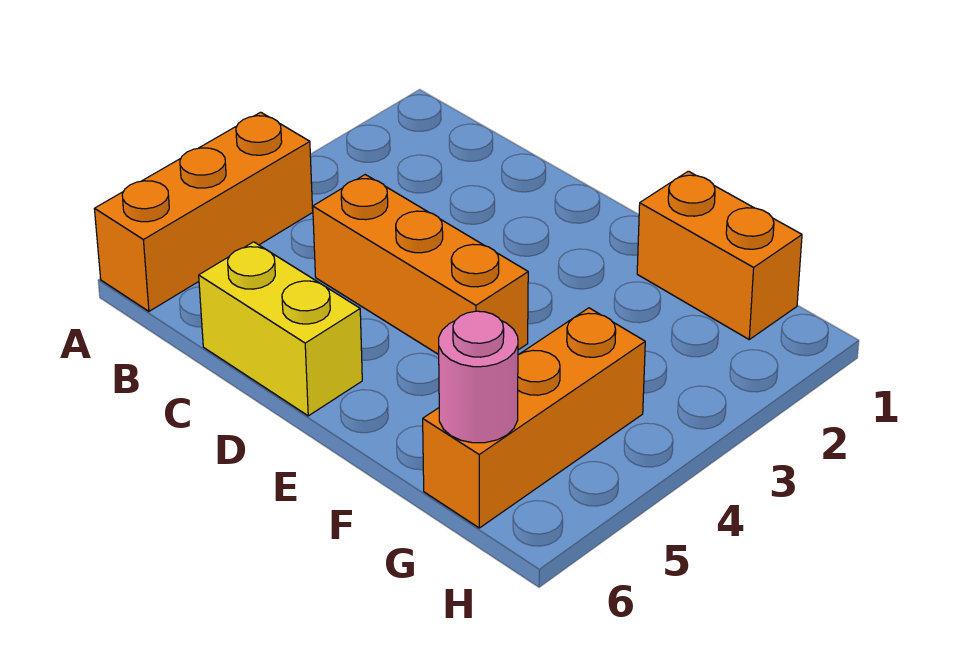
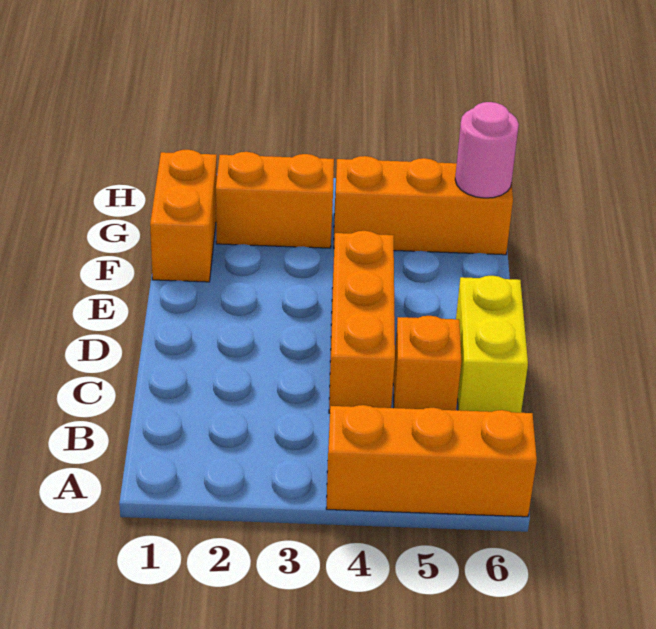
none -> orange brick C5 level 1
none -> orange brick G2:G3 level 1

